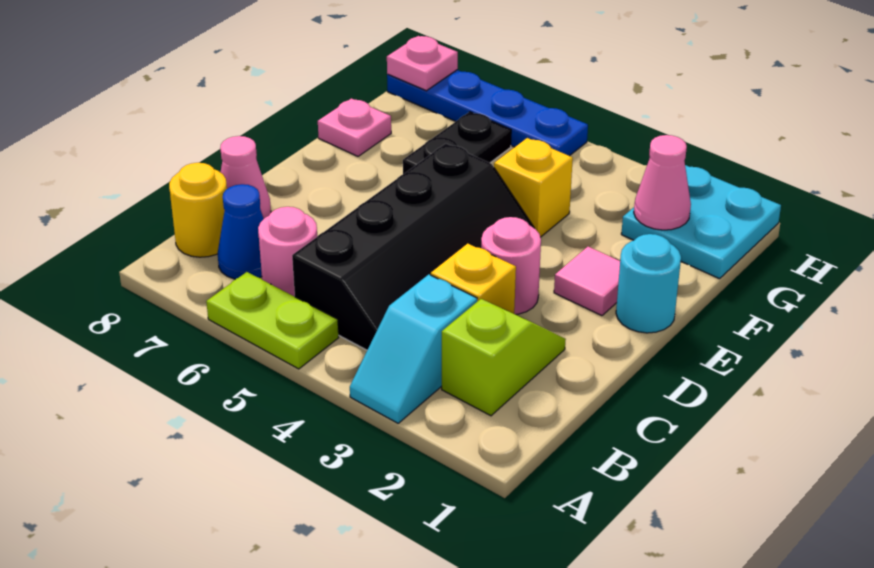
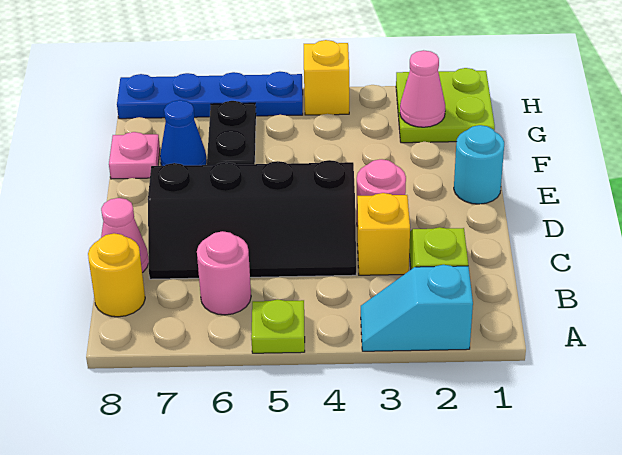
cyan slope A3:B3 level 1 top B -> cyan slope A2:A3 level 1 top 2
lime plate A5:A6 level 1 -> lime plate A5 level 1
black slope B4:E5 level 1 top 5 -> black slope C4:D7 level 1 top D
blue cone B7 level 1 -> blue cone F7 level 1
pink tile E2 level 1 -> none
yellow brick F4 level 1 -> yellow brick H4 level 1
cyan plate G1:H2 level 1 -> lime plate G1:H2 level 1
pink plate H8 level 2 -> none

